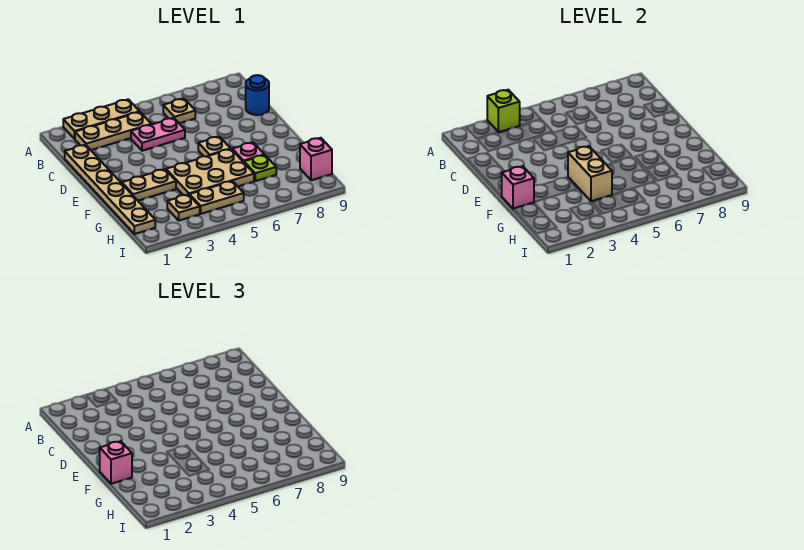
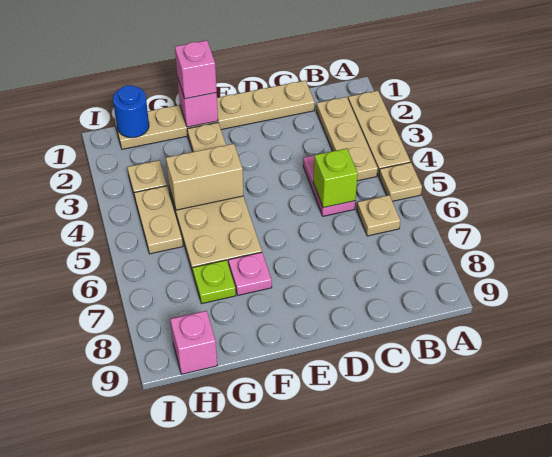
lime brick A3 level 2 -> lime brick C5 level 2
blue round brick C9 level 1 -> blue round brick H1 level 2
tan plate E6 level 1 -> tan plate A5 level 1

